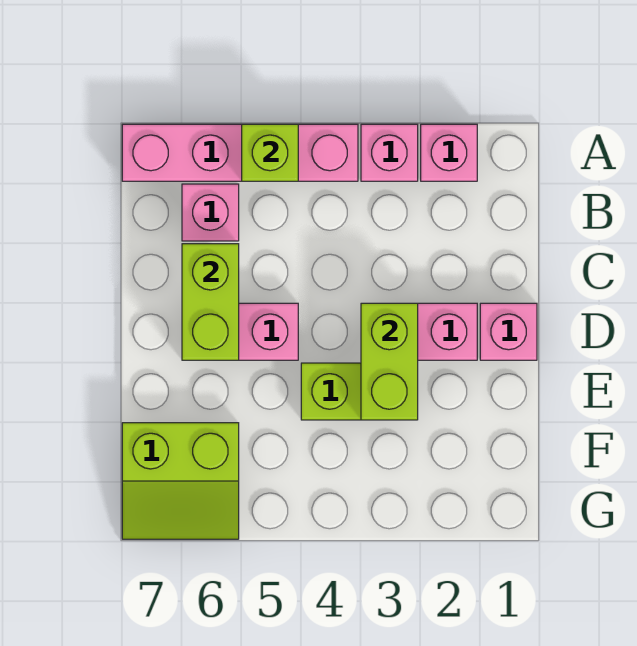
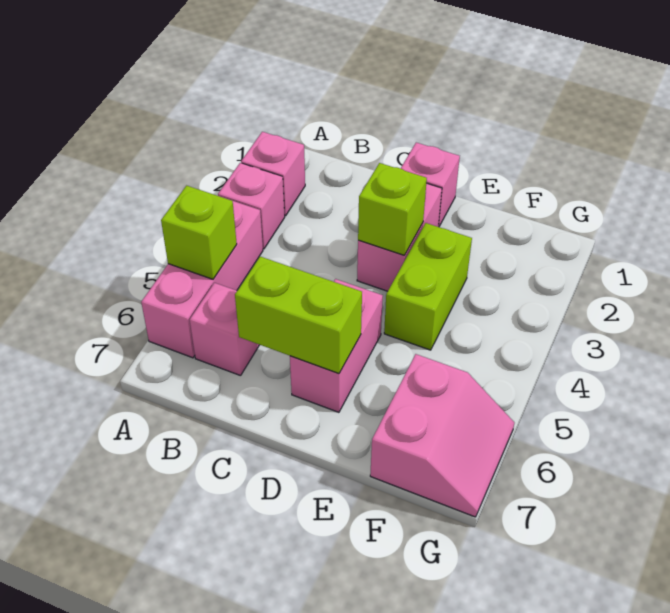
pink brick A4:A7 level 1 -> pink brick A4:A6 level 1
lime brick D3:E3 level 2 -> lime brick D3 level 2
lime slope F6:G7 level 1 top F -> pink slope F6:G7 level 1 top F

